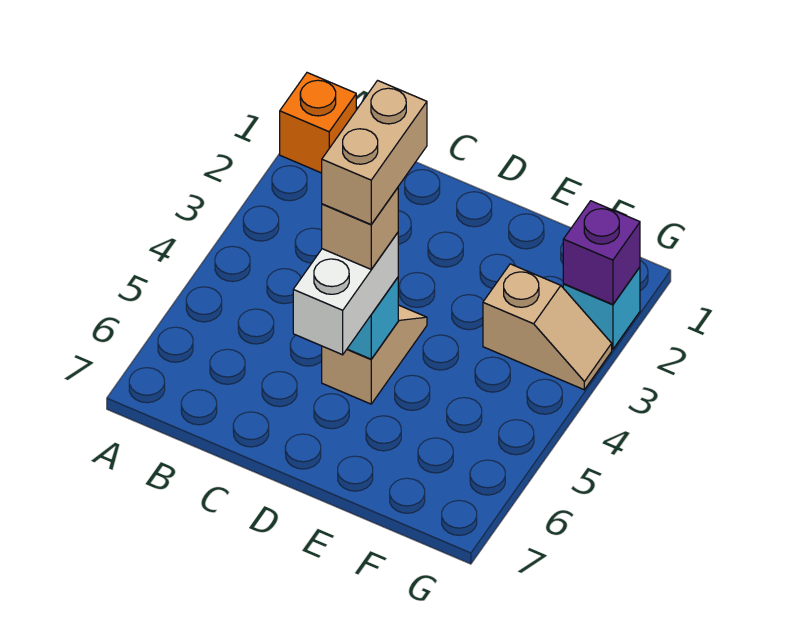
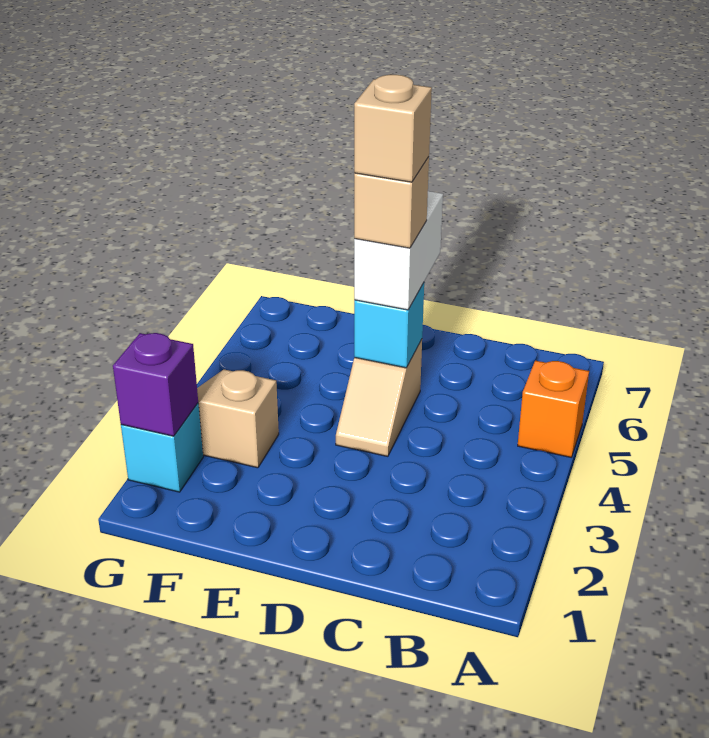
orange brick A1 level 1 -> orange brick A5 level 1
tan brick D4:D5 level 5 -> tan brick D5 level 5

